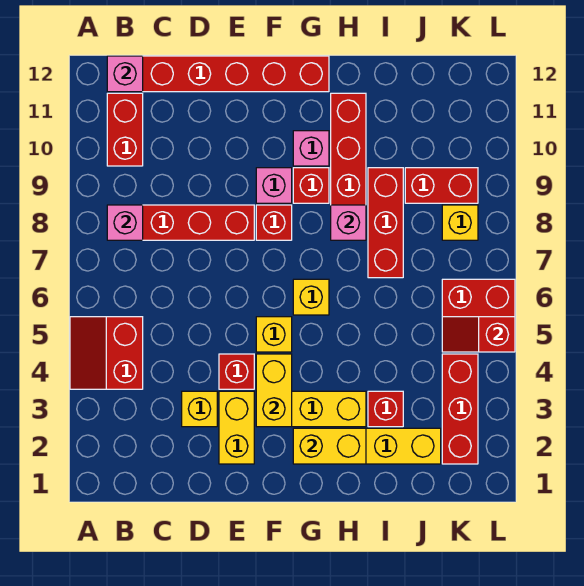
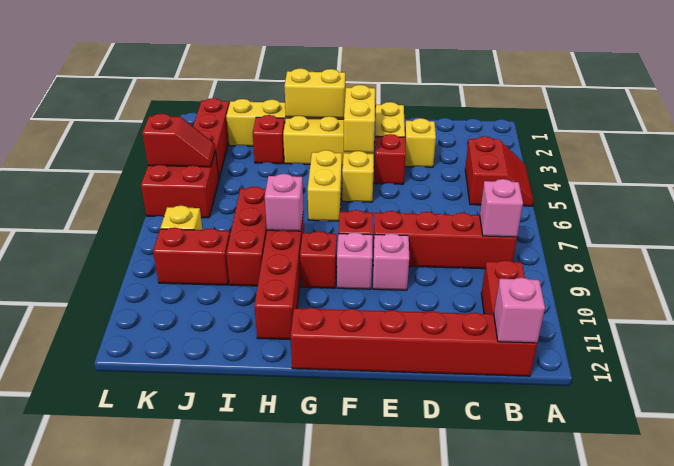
yellow brick G6 level 1 -> yellow brick G5:G6 level 1
pink brick G10 level 1 -> pink brick E9 level 1

